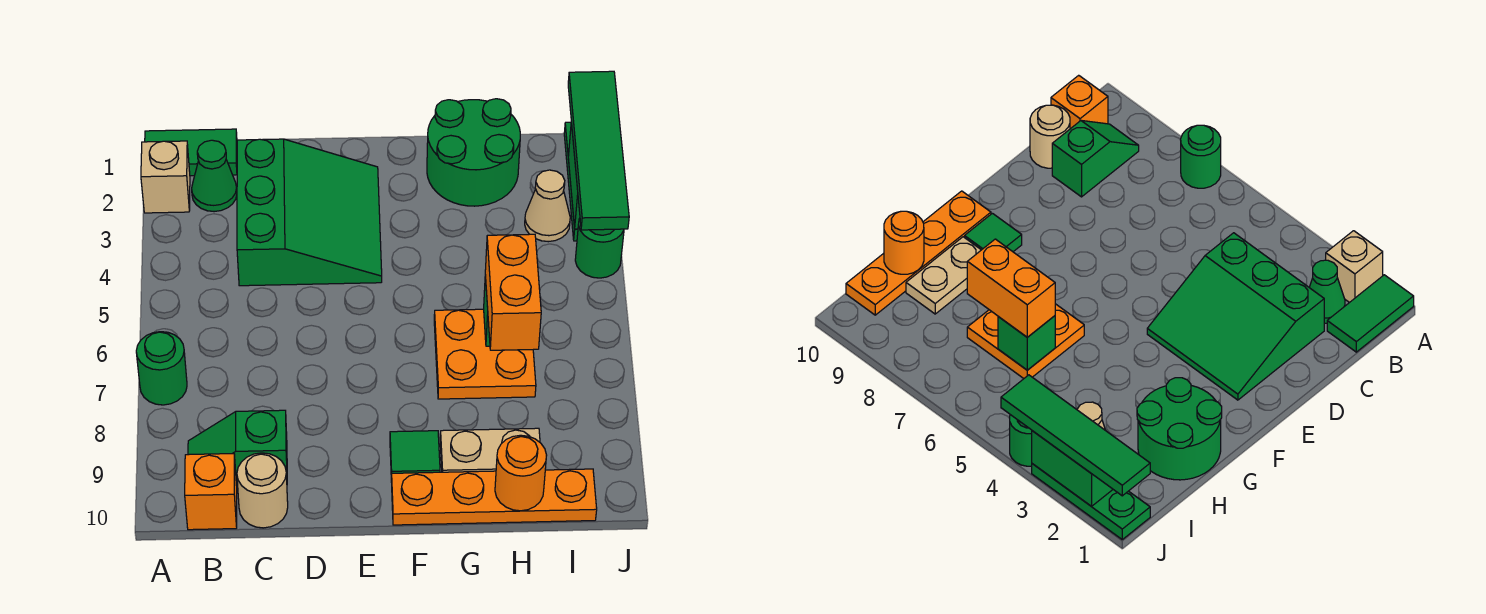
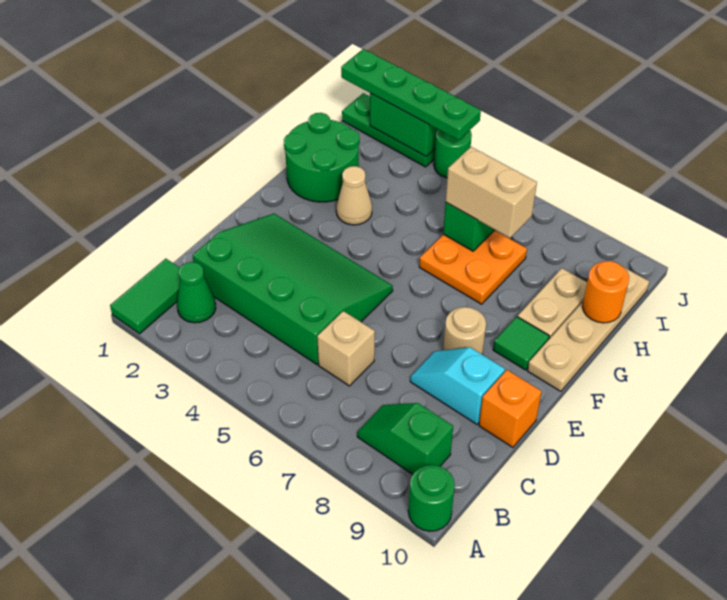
tan brick A2 level 1 -> tan brick C6 level 1
green round brick A7 level 1 -> green round brick A10 level 1
green slope B9:C9 level 1 top C -> green slope B8:B9 level 1 top 9
orange brick B10 level 1 -> orange brick D10 level 1
green slope C2:E4 level 1 top C -> green slope C2:E5 level 1 top C
tan round brick C10 level 1 -> tan round brick E8 level 1
none -> cyan slope D8:D9 level 1 top 9
orange plate F10:I10 level 1 -> tan plate F10:I10 level 1
orange brick H6:H7 level 3 -> tan brick H6:H7 level 3
tan cone I3 level 1 -> tan cone G3 level 1
green tile J1:J4 level 3 -> green plate J1:J4 level 3

